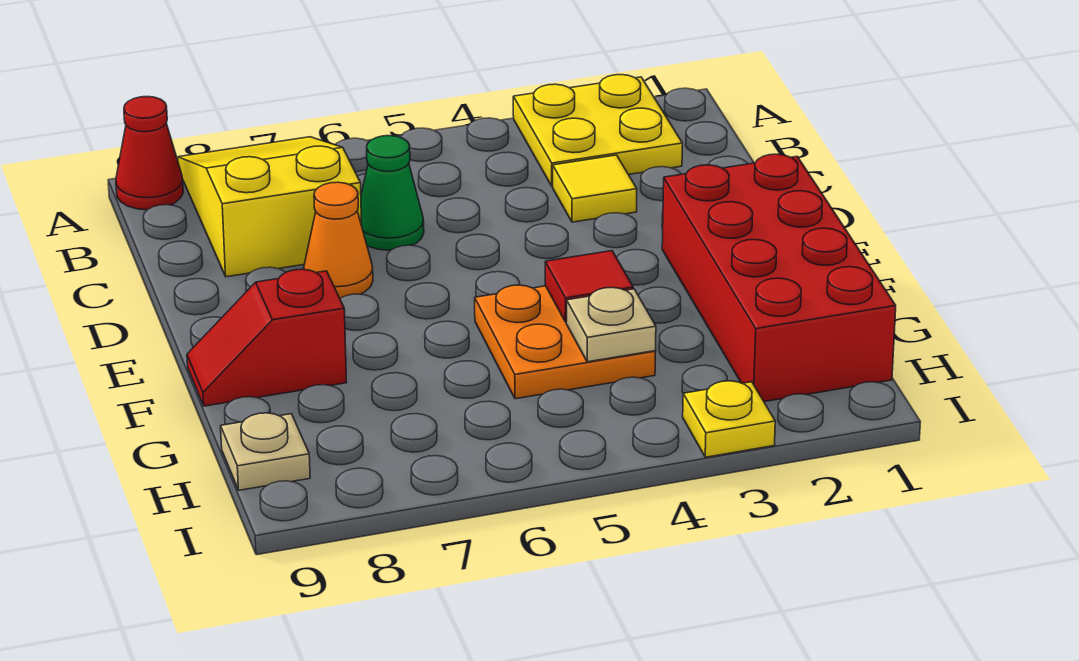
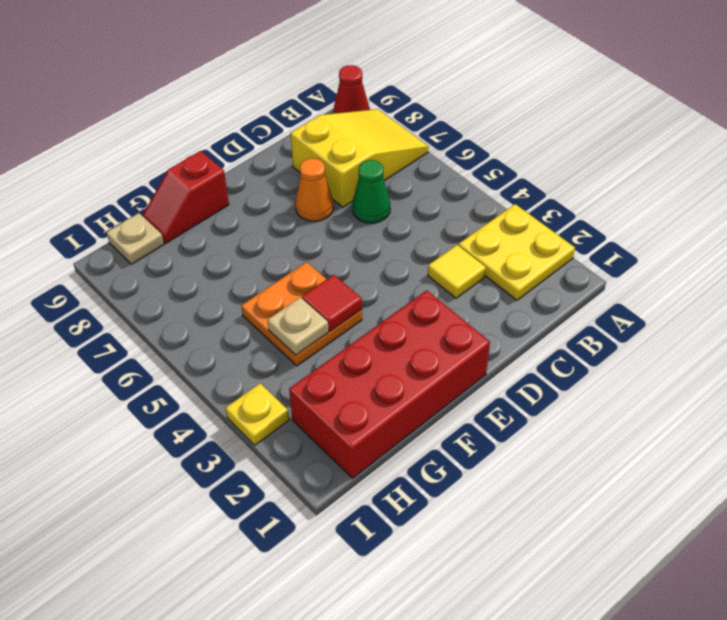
red slope F8:F9 level 1 top 8 -> red slope F9:G9 level 1 top F

